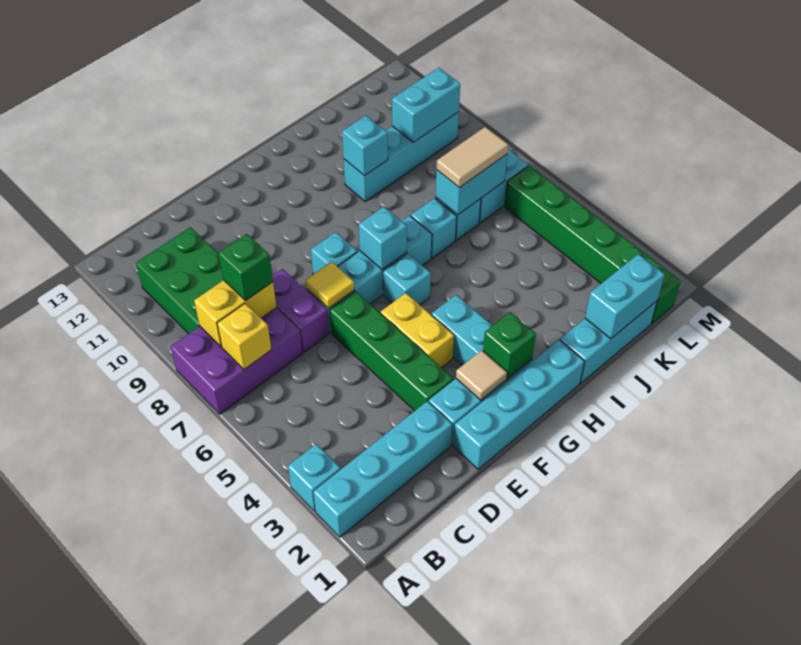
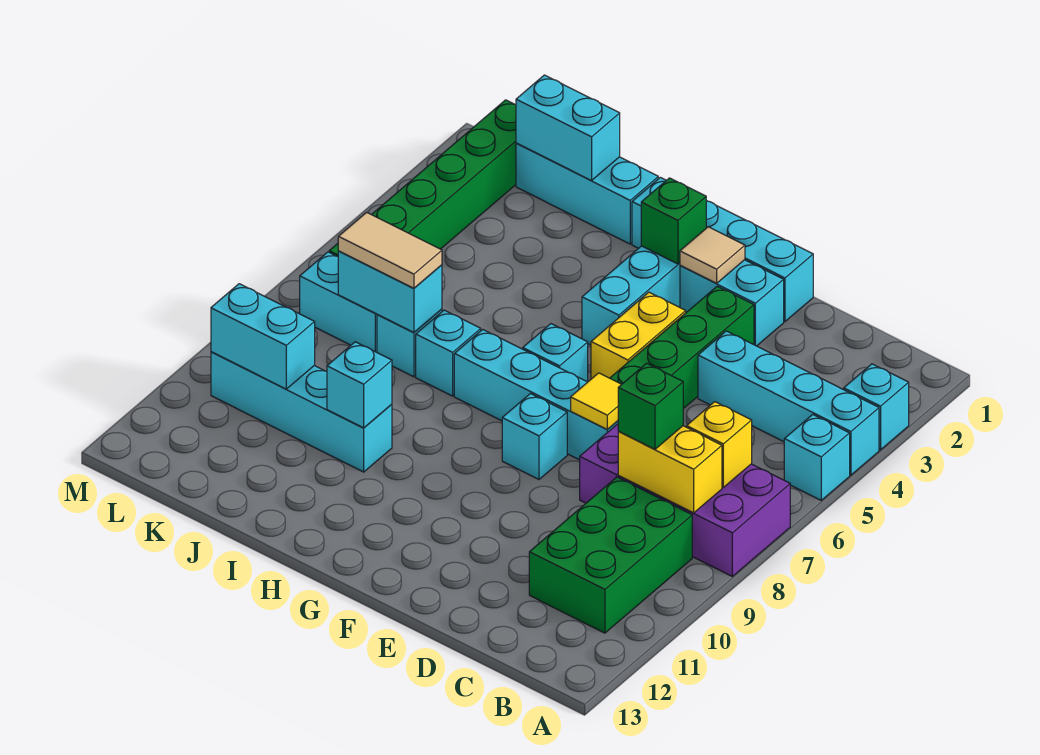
cyan brick A2:D2 level 1 -> cyan brick A4:D4 level 1
cyan brick G7 level 2 -> cyan brick A5 level 1

